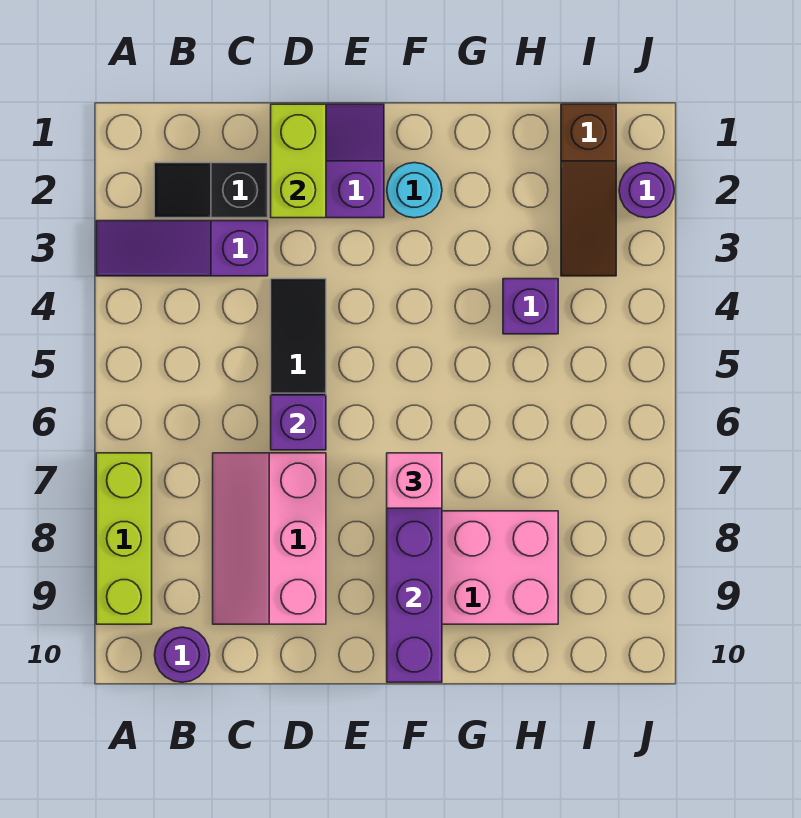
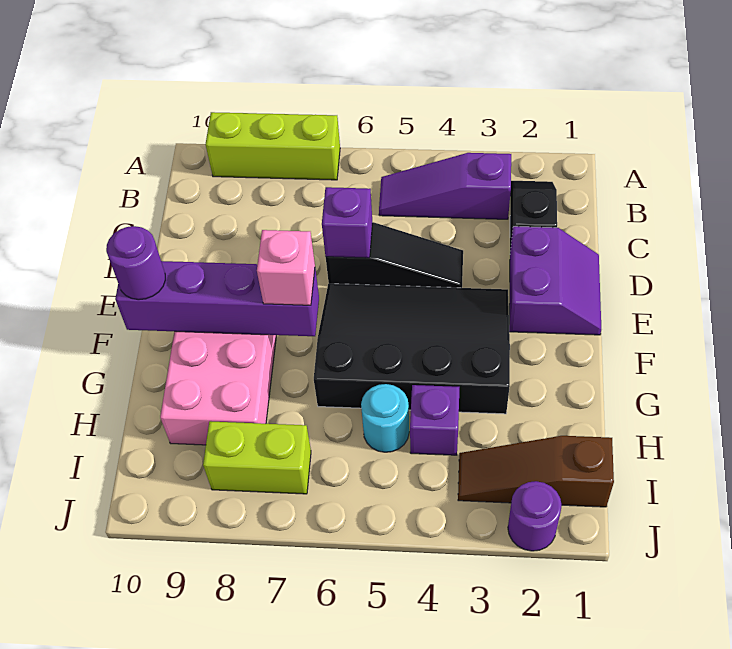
purple slope A3:C3 level 1 top C -> purple slope B3:B5 level 1 top 3
purple round brick B10 level 1 -> purple round brick F10 level 3
pink slope C7:D9 level 1 top D -> none
lime brick D1:D2 level 2 -> lime brick I7:I8 level 1
none -> black slope E3:G6 level 1 top G
cyan round brick F2 level 1 -> cyan round brick H5 level 1

